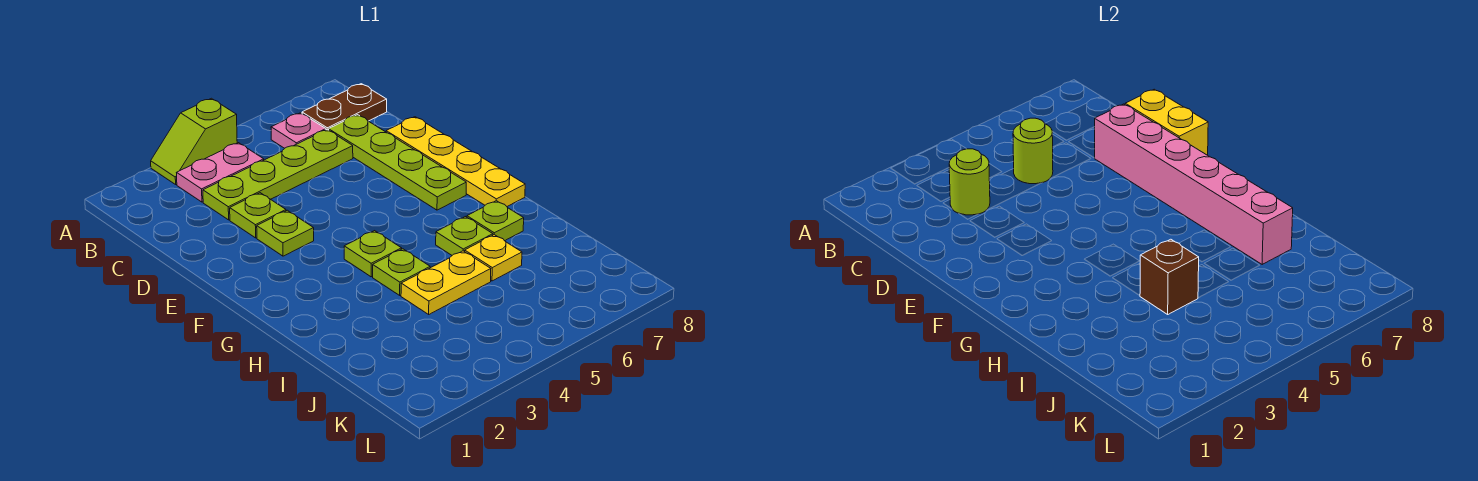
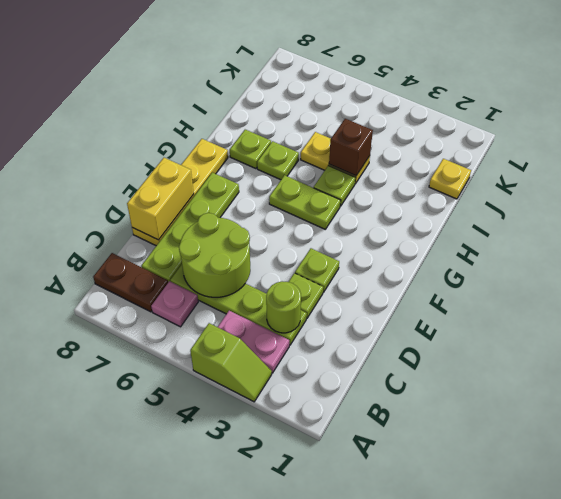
lime round brick C5 level 2 -> lime round brick C5:D6 level 2
pink brick D7:I7 level 2 -> none
lime plate G4 level 1 -> lime plate G4:G5 level 1
yellow plate I6 level 1 -> yellow plate J1 level 1

